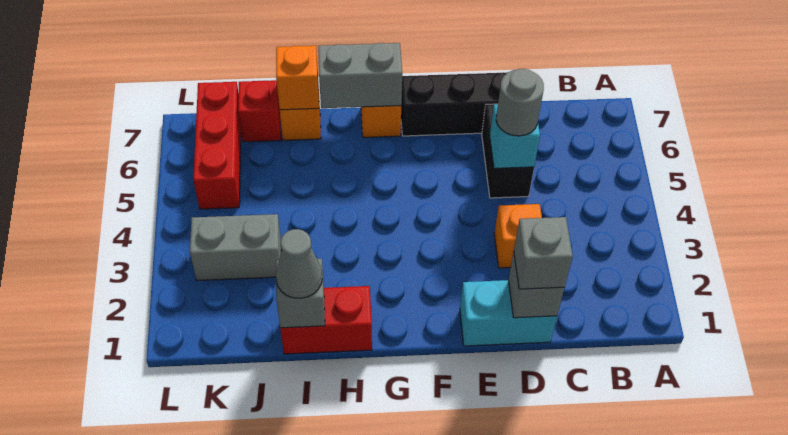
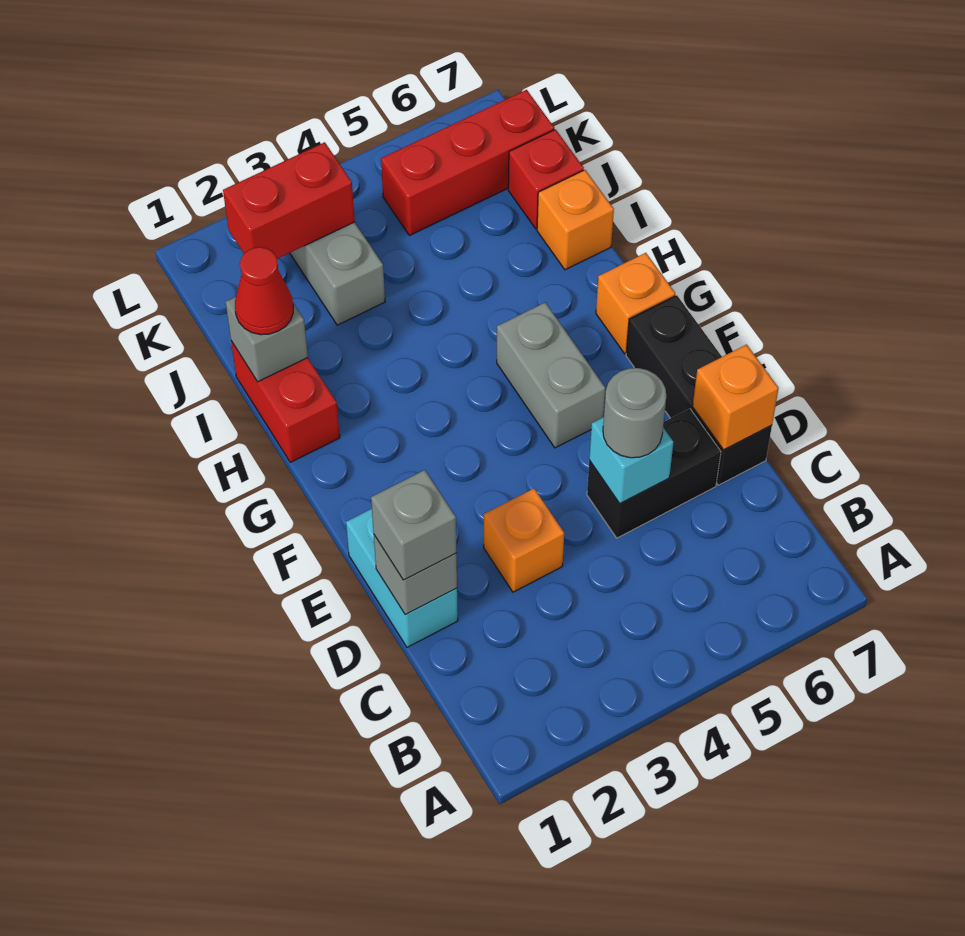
grey brick G7:H7 level 2 -> grey brick F5:G5 level 1
grey cone I1 level 3 -> red cone I1 level 3
orange brick I7 level 2 -> orange brick D7 level 2
none -> red brick K2:K3 level 2

